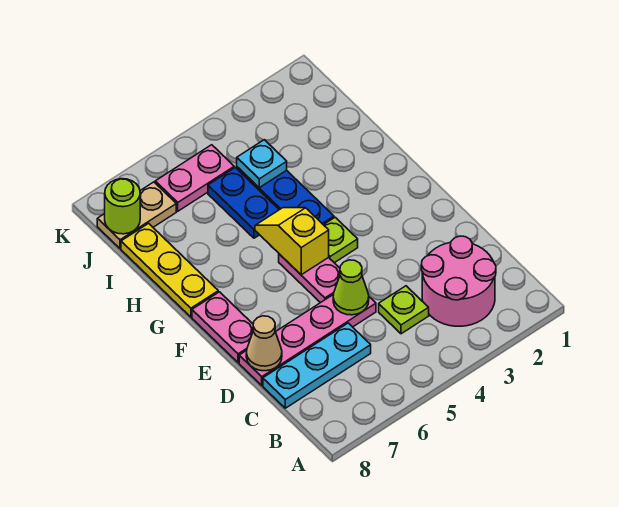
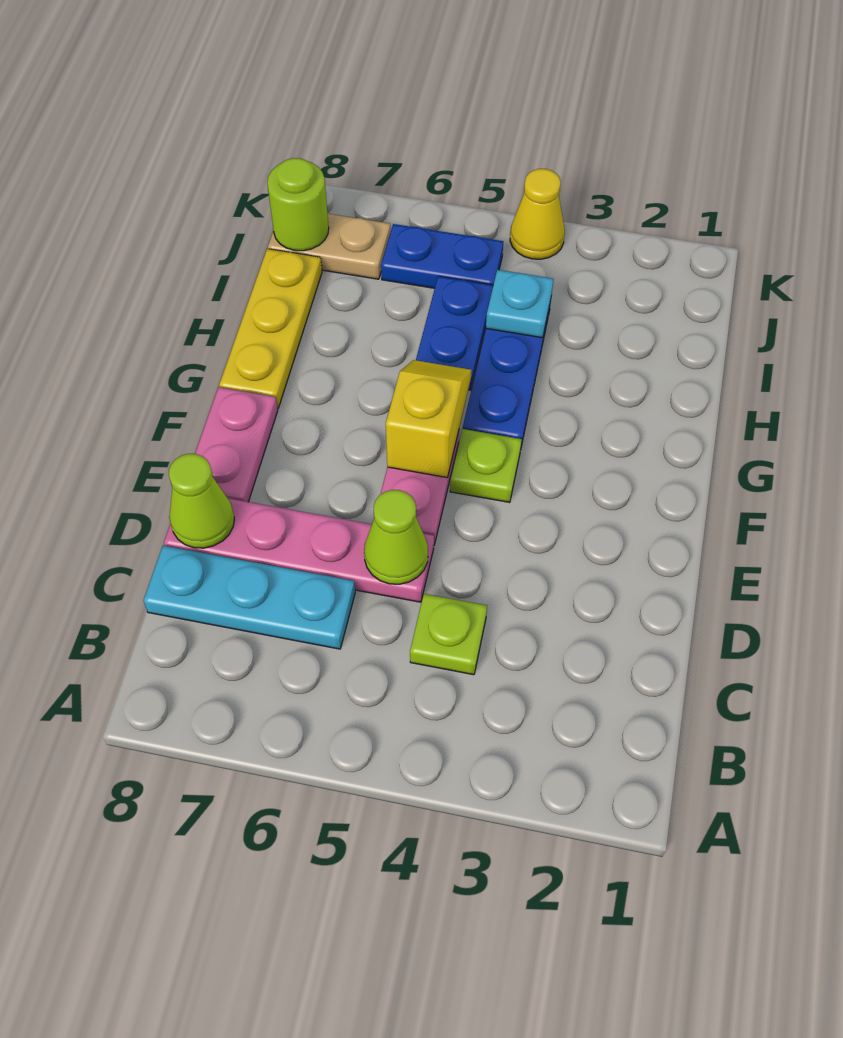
pink round brick B2:C3 level 1 -> none
tan cone D8 level 2 -> lime cone D8 level 2
pink plate J5:J6 level 1 -> blue plate J5:J6 level 1
none -> yellow cone K4 level 1

